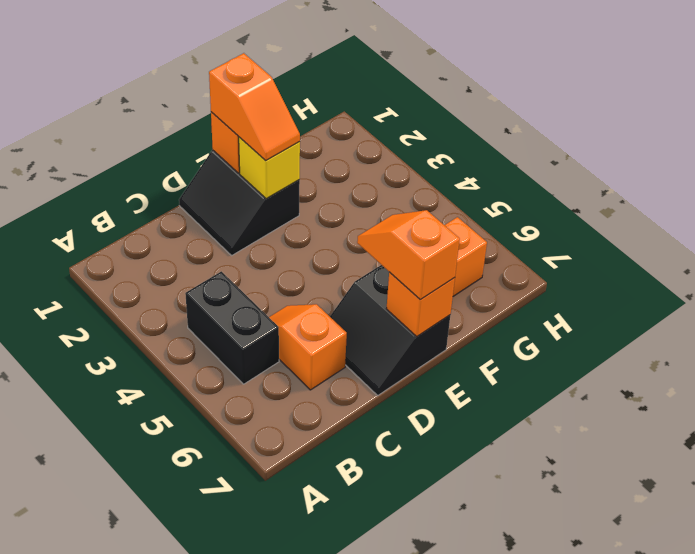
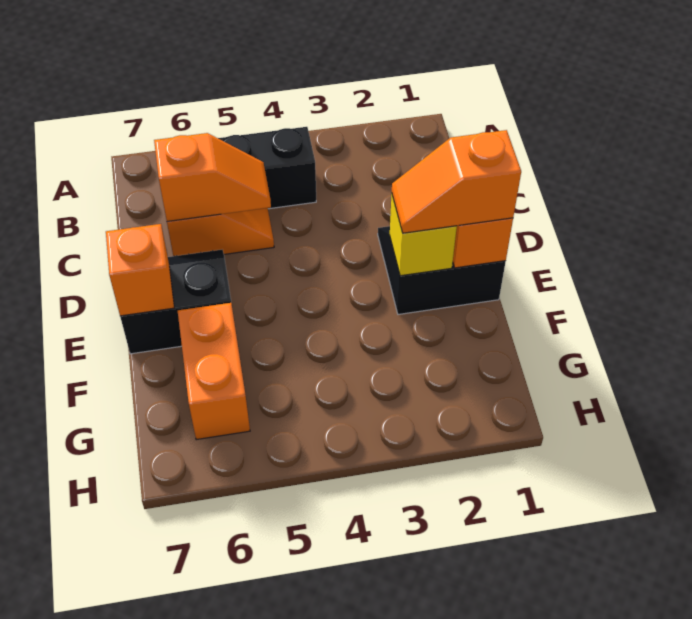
orange slope E6:E7 level 3 top 7 -> orange slope C5:C6 level 2 top 6

